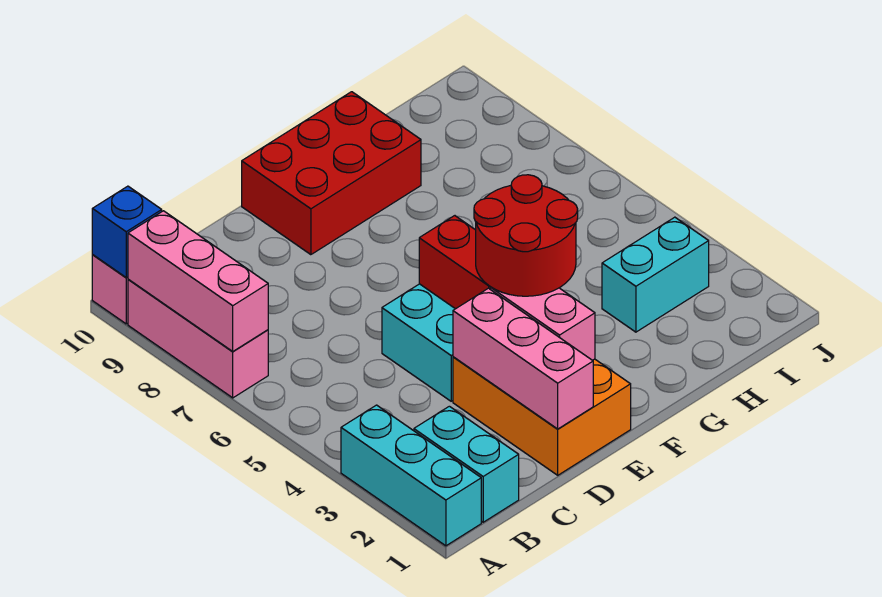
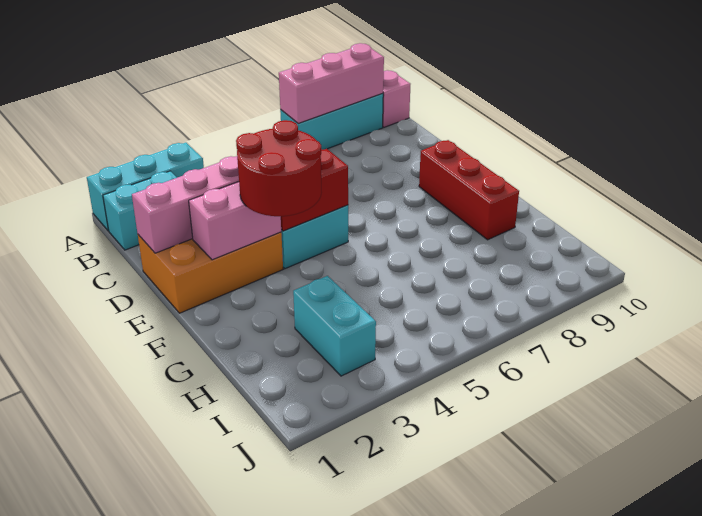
pink brick A7:A9 level 1 -> cyan brick A7:A9 level 1
blue brick A10 level 2 -> none
red brick E9:G10 level 1 -> red brick E9:G9 level 1

